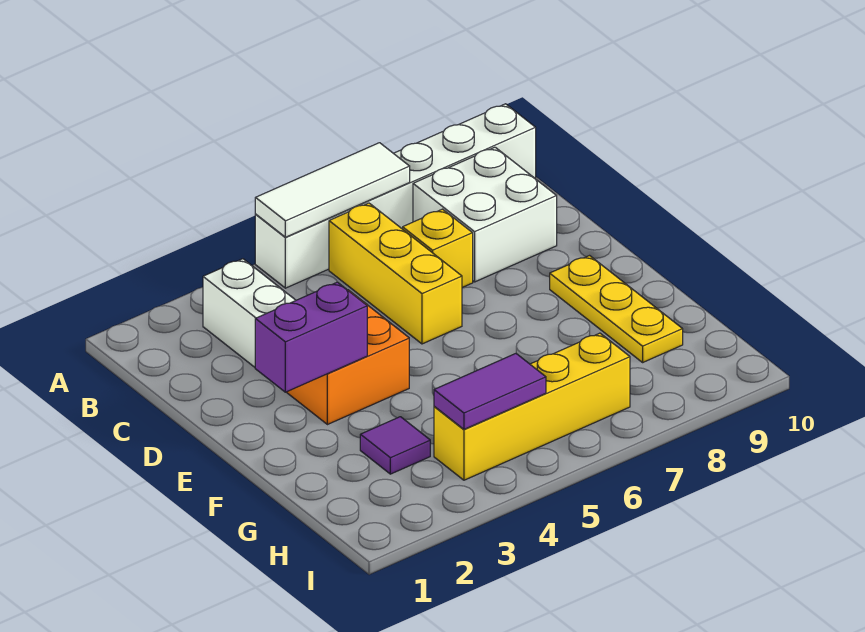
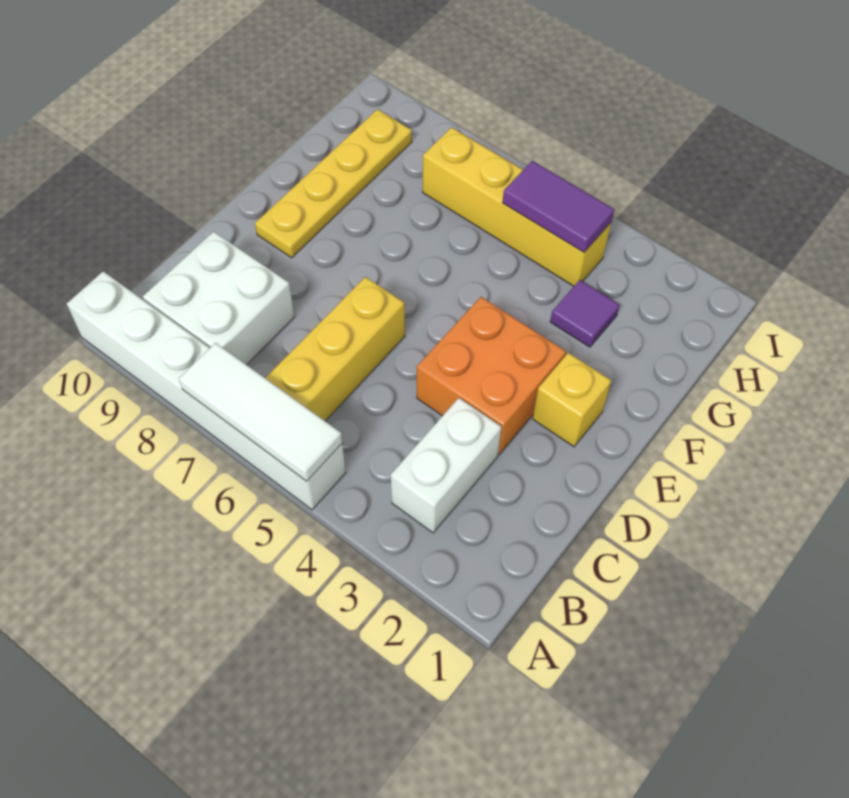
yellow brick C7 level 1 -> yellow brick E2 level 1
purple brick E2:E3 level 2 -> none
yellow plate E9:G9 level 1 -> yellow plate E9:H9 level 1

